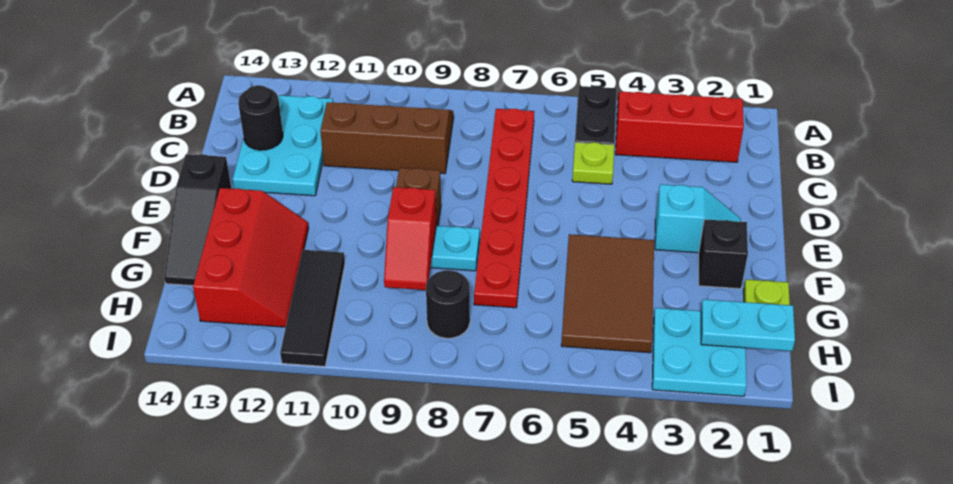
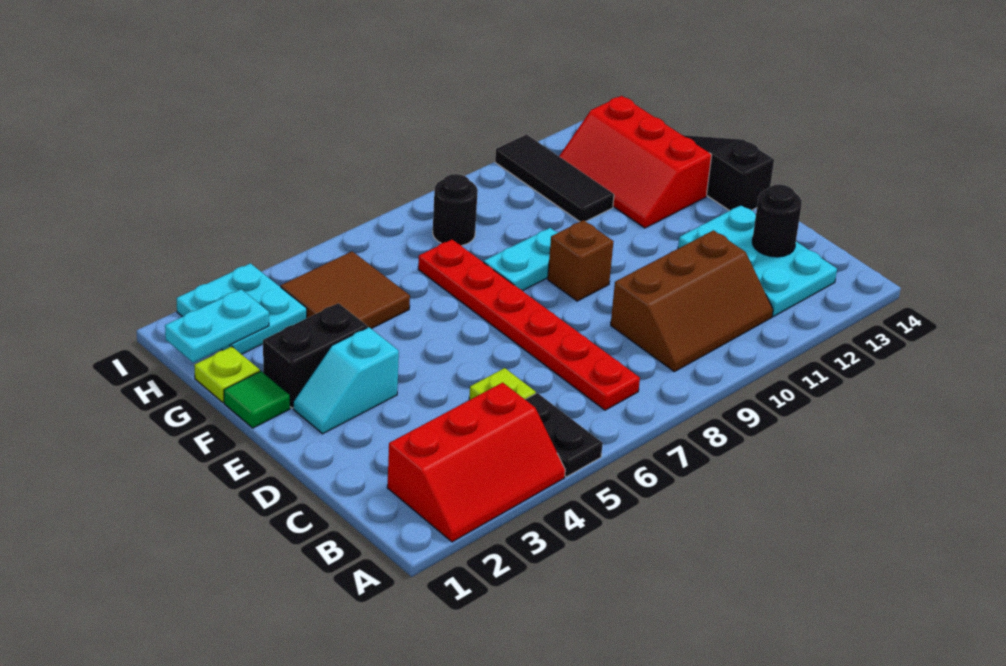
none -> green tile F1 level 1
black brick F2 level 1 -> black brick F2:F3 level 1
brown tile F4:H5 level 1 -> brown tile G4:H5 level 1
red slope F9:G9 level 2 top F -> none

